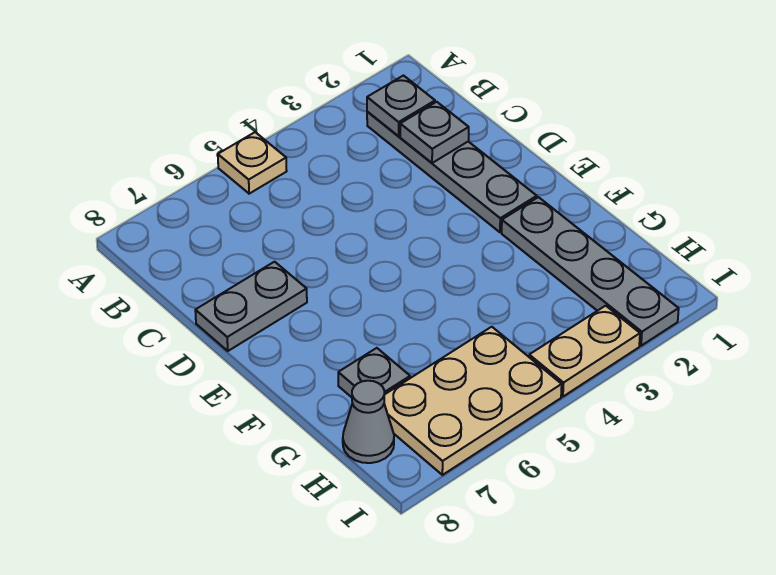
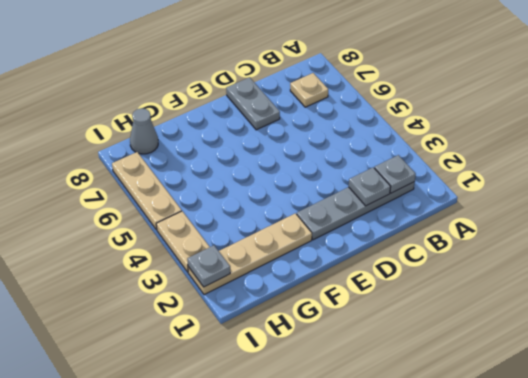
tan plate A5 level 1 -> tan plate B7 level 1
grey plate F2:I2 level 1 -> tan plate F2:I2 level 1
grey plate G7 level 1 -> grey plate I2 level 2
tan plate H5:I7 level 1 -> tan plate I5:I7 level 1

